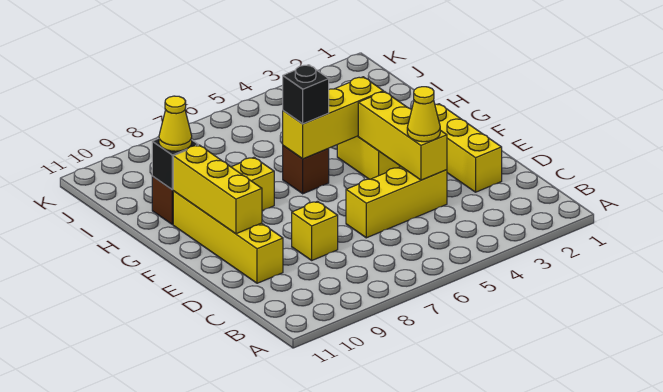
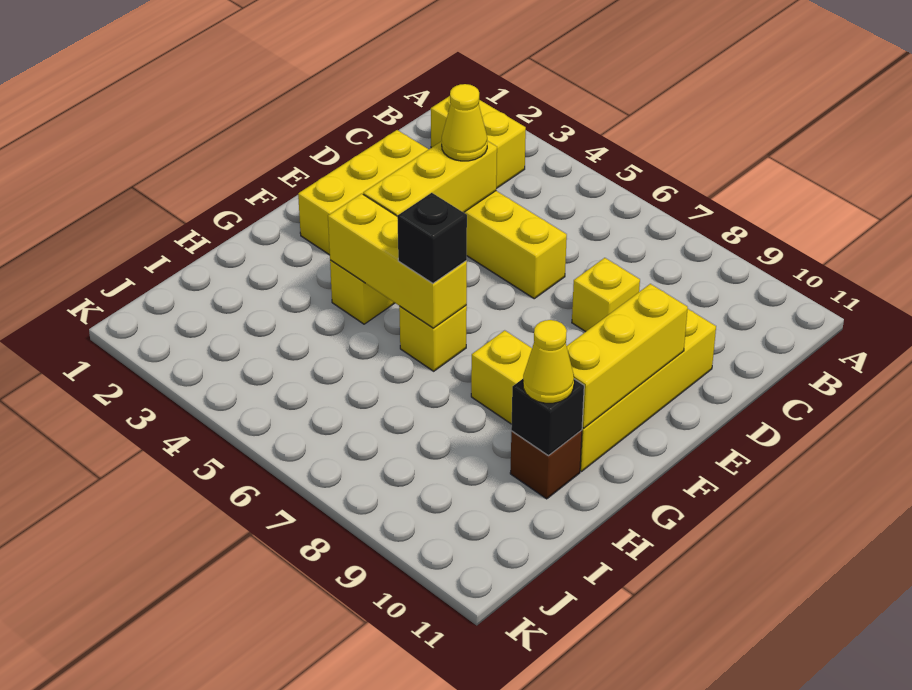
none -> yellow brick B2:B3 level 1
brown brick G6 level 1 -> yellow brick G6 level 1

